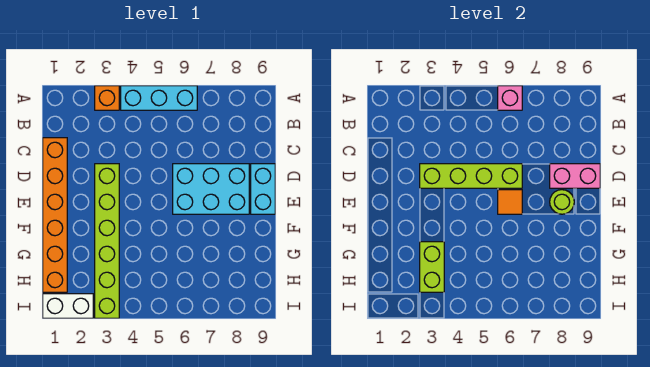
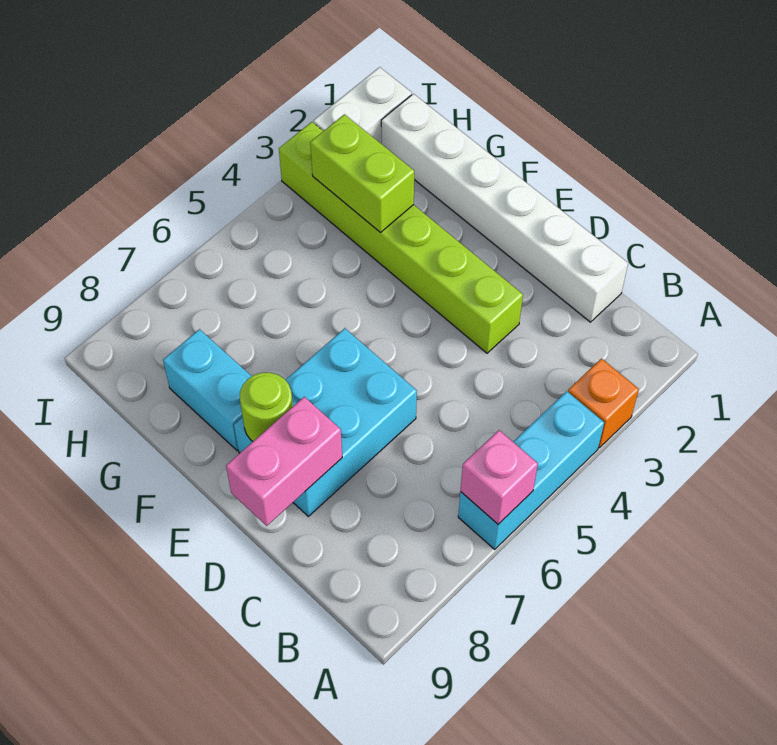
orange brick C1:H1 level 1 -> white brick C1:H1 level 1
lime brick D3:D6 level 2 -> none
cyan brick D9:E9 level 1 -> cyan brick F8:G8 level 1
orange tile E6 level 2 -> none

